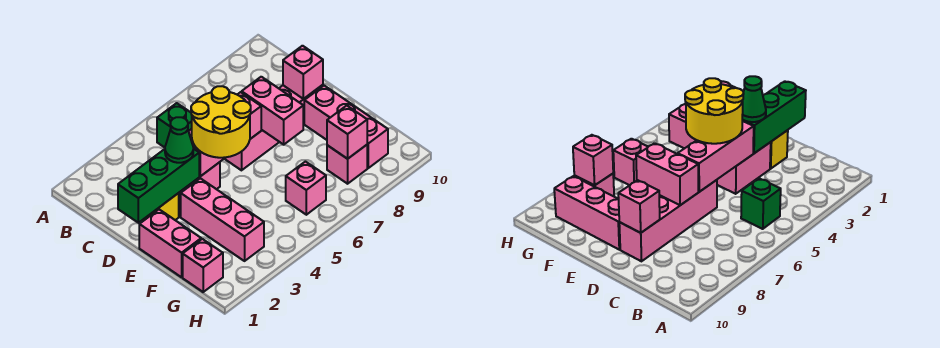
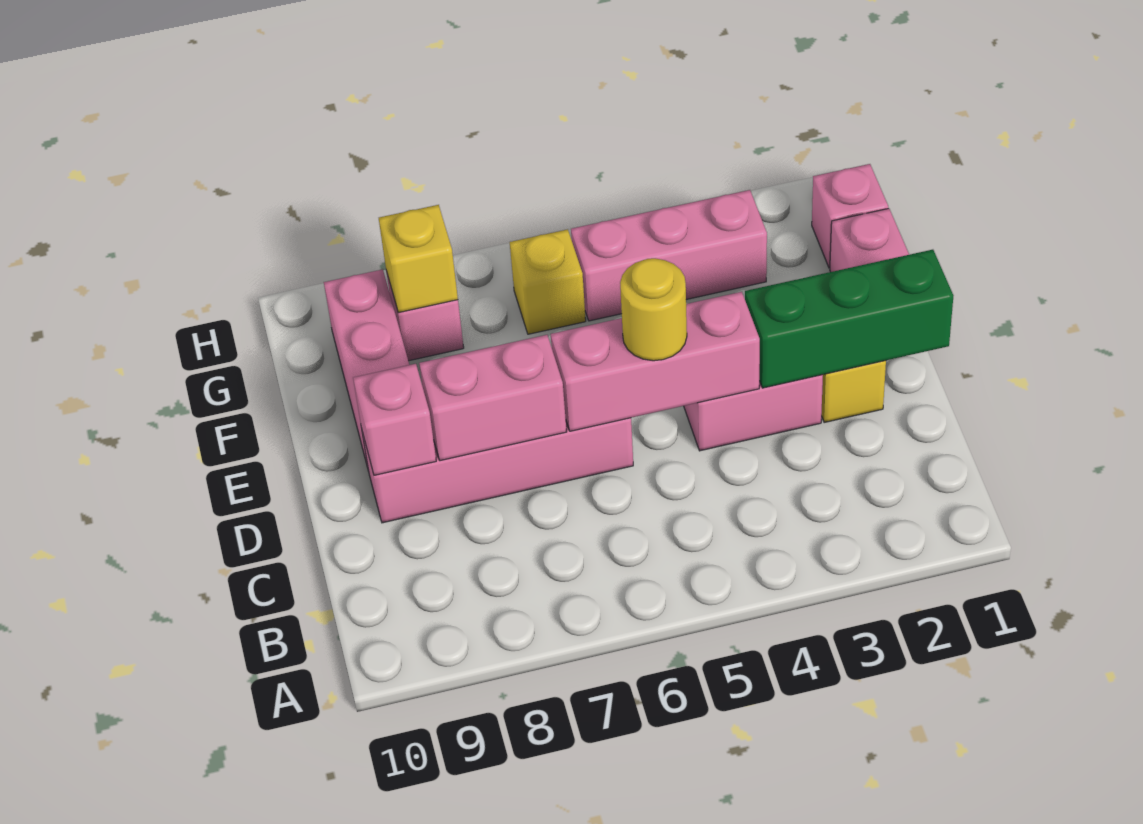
green brick B5 level 1 -> none
green cone D3 level 3 -> none
yellow round brick D4:E5 level 3 -> yellow round brick D5 level 3
pink brick D7:E7 level 2 -> pink brick D7:D8 level 2
pink brick E3:G3 level 1 -> pink brick G3:G5 level 1
pink brick G6 level 1 -> yellow brick G6 level 1
pink brick G8 level 2 -> yellow brick G8 level 2

